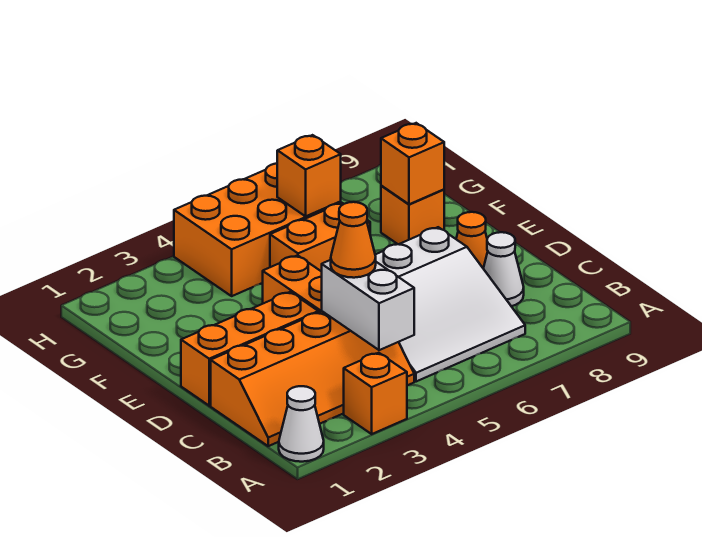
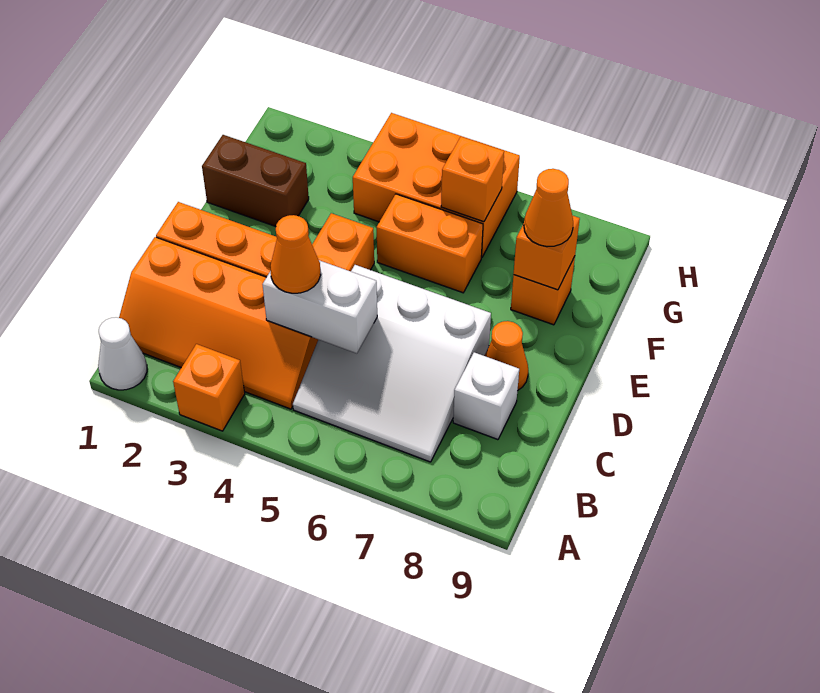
white brick B4:C4 level 2 -> white brick C4:C5 level 2
white cone C8 level 1 -> white brick C8 level 1
none -> brown brick F1:F2 level 1
none -> orange cone F8 level 3

